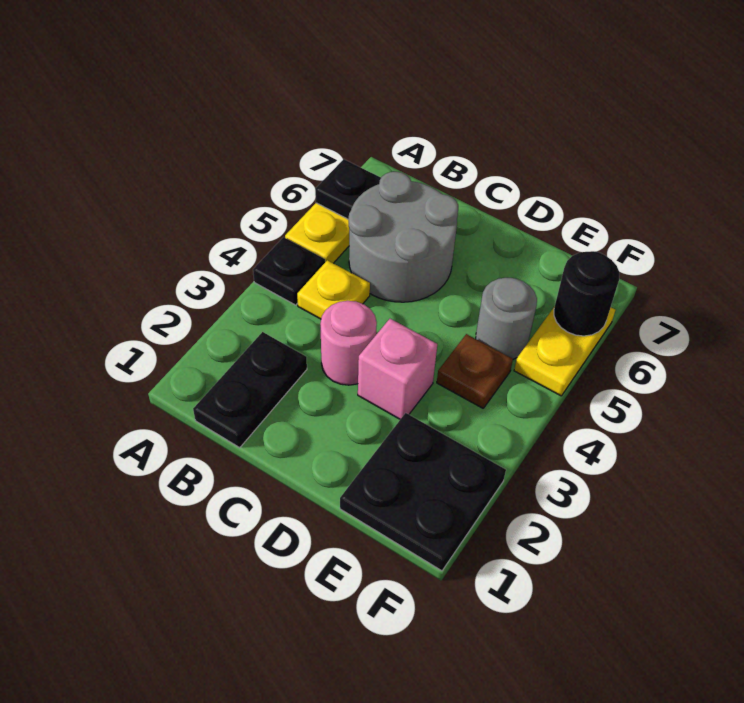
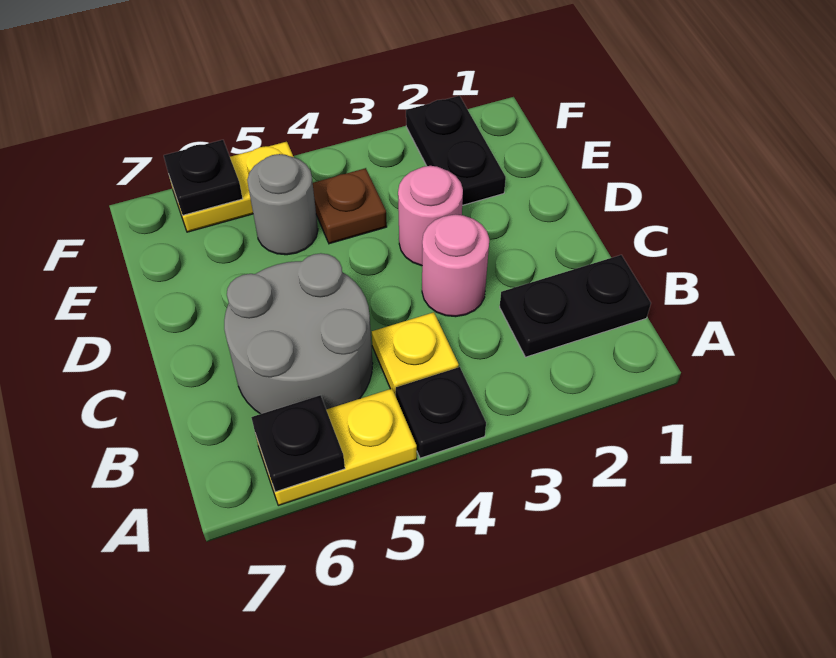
pink brick D3 level 1 -> pink round brick D3 level 1
black plate E1:F2 level 1 -> black plate E2:F2 level 1
black round brick F6 level 2 -> black plate F6 level 2

